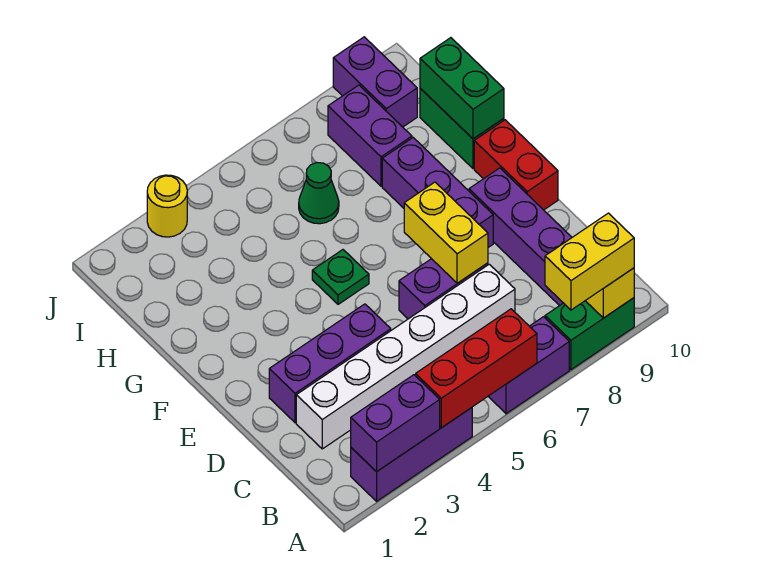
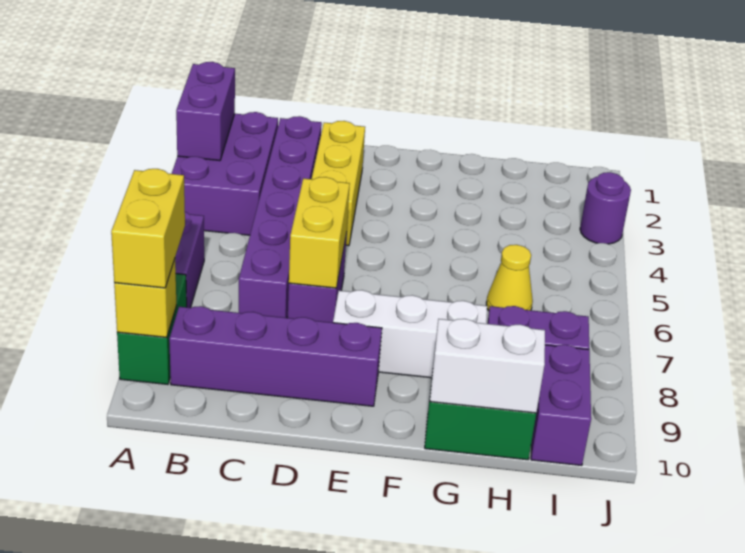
purple brick A2:A4 level 1 -> purple brick A2:B4 level 1
red brick A4:A6 level 2 -> none
white brick C2:C7 level 1 -> purple brick C2:C7 level 1
purple brick D2:D4 level 1 -> yellow brick D2:D4 level 1
yellow brick D7:E7 level 2 -> yellow brick D6:D7 level 2
purple brick E8:G8 level 1 -> white brick E8:G8 level 1
red brick E10:F10 level 1 -> none
green plate F5 level 1 -> none
green brick G10:H10 level 2 -> white brick G10:H10 level 2
green cone H6 level 1 -> yellow cone H6 level 1
purple brick I9:J9 level 1 -> purple brick I9:I10 level 1
yellow round brick J3 level 1 -> purple round brick J3 level 1

